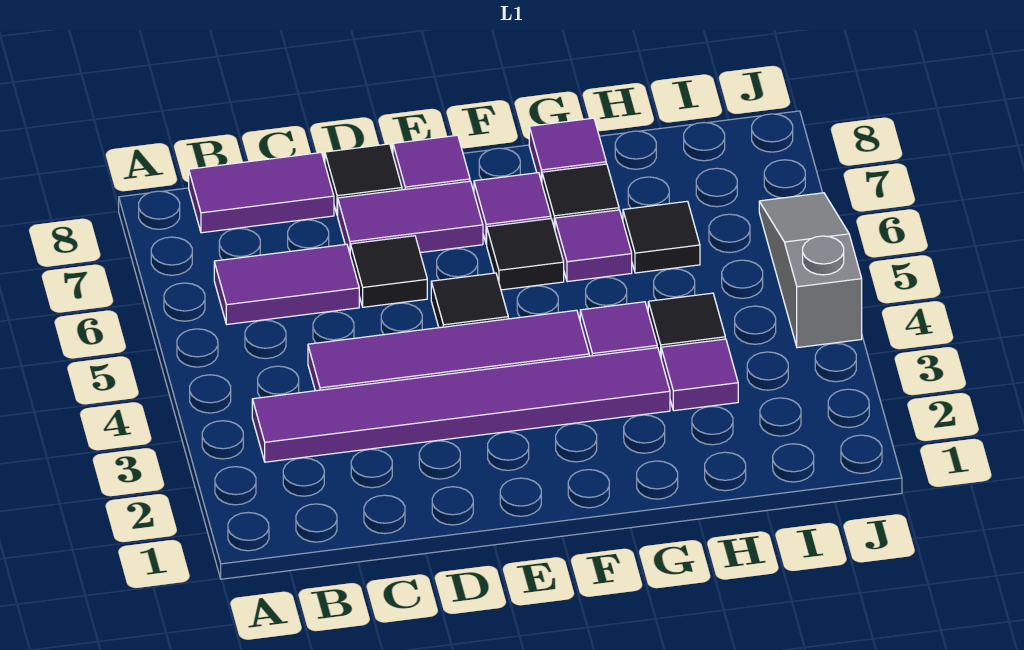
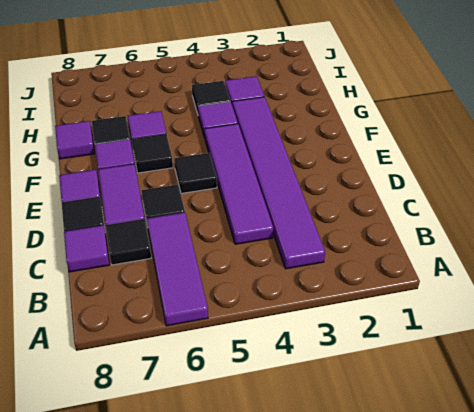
purple tile B6:C6 level 1 -> purple tile A6:C6 level 1
purple tile B8:C8 level 1 -> purple tile C8 level 1
black tile H6 level 1 -> black tile C7 level 1
grey slope J4:J6 level 1 top 4 -> none

